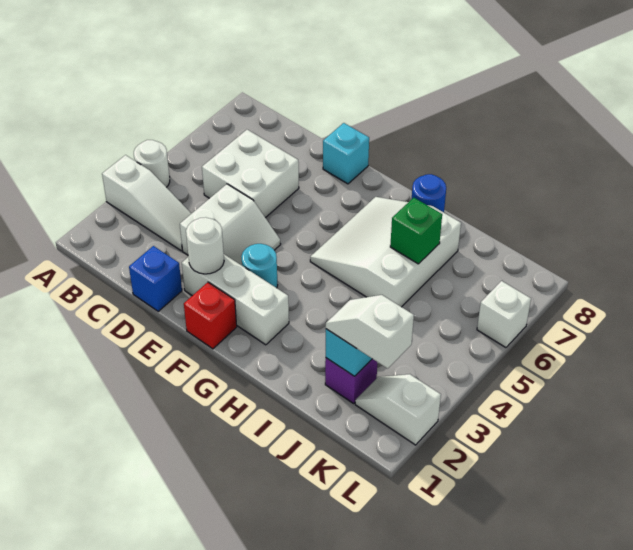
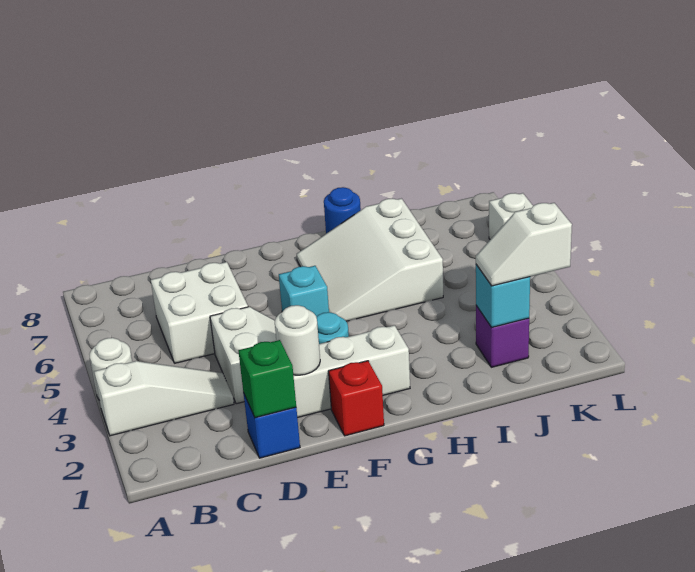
cyan brick E8 level 1 -> cyan brick F5 level 1
green brick I6 level 2 -> green brick D1 level 2
white slope K2:L2 level 1 top L -> none

